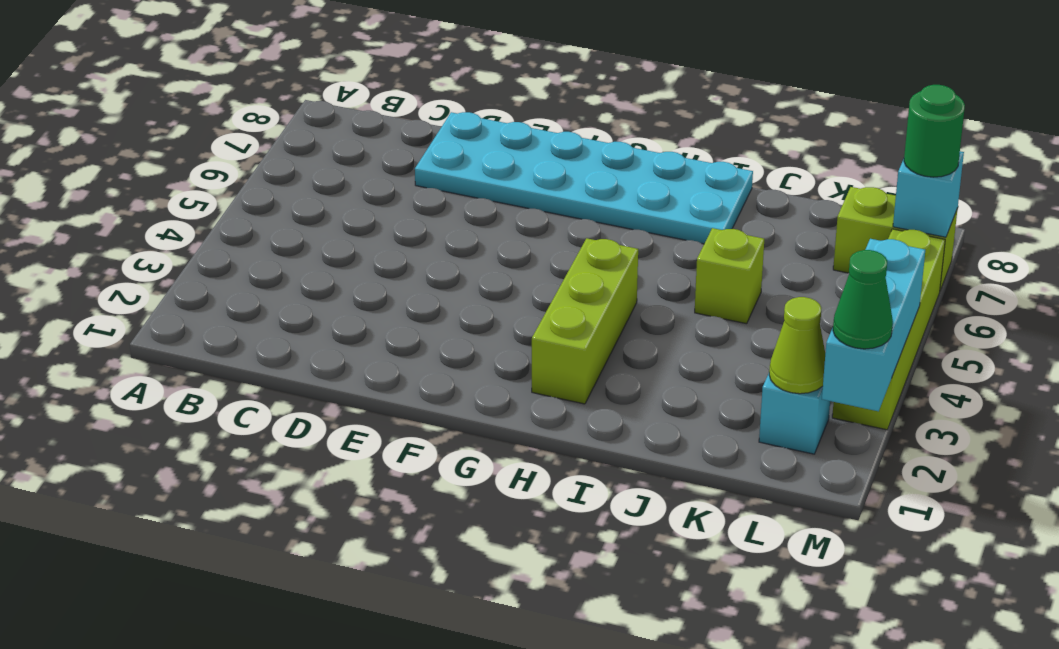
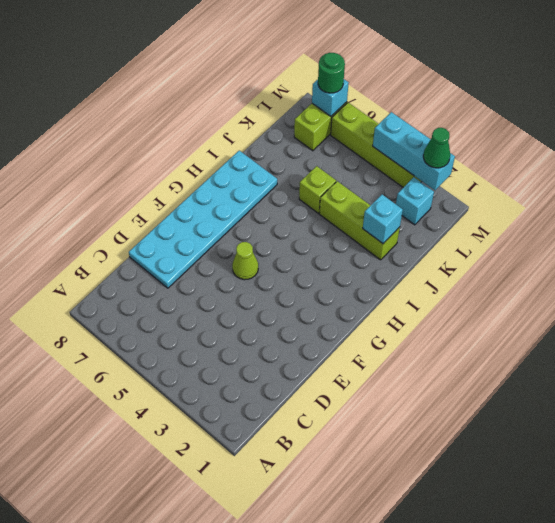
lime brick H2:H4 level 1 -> lime brick J2:J4 level 1
none -> cyan brick J2 level 2
lime cone L2 level 2 -> lime cone F5 level 1

